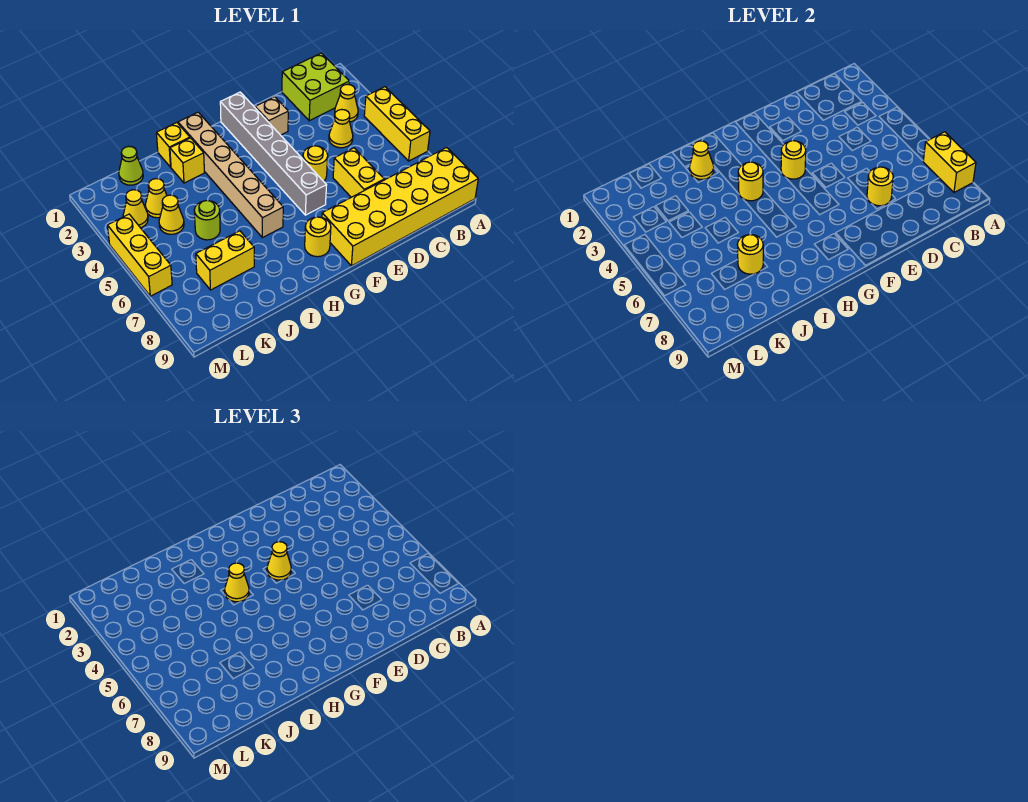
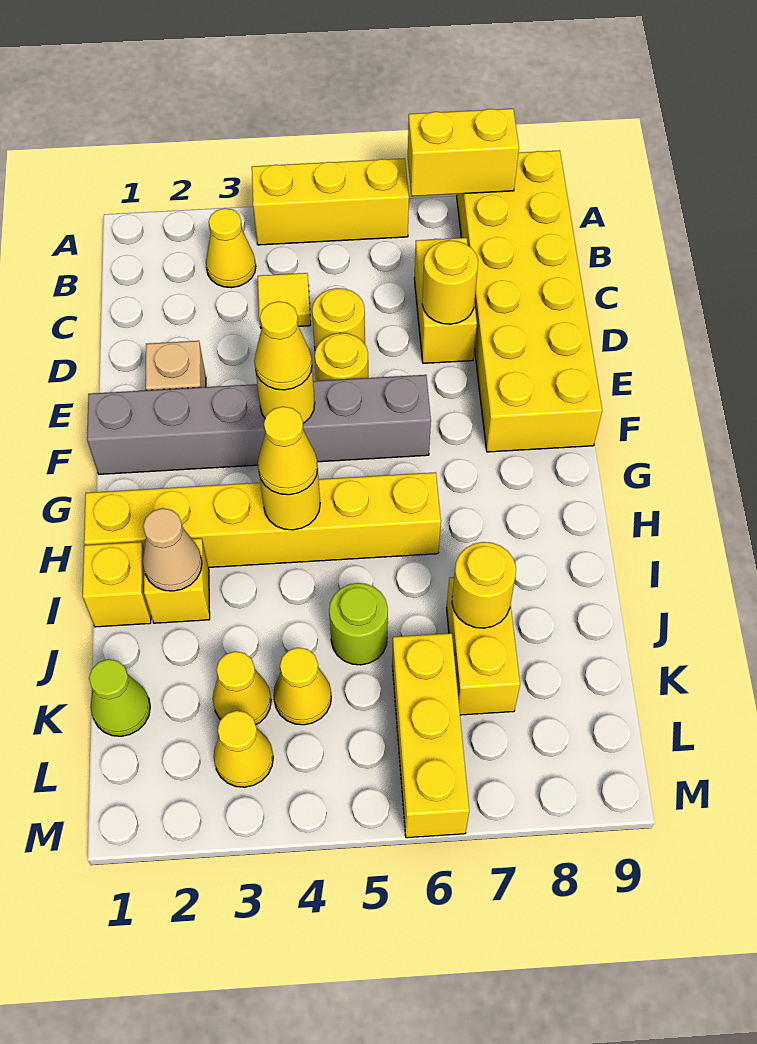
lime brick B1:C2 level 1 -> none
yellow cone C4 level 1 -> yellow tile C4 level 1
yellow brick D6:D7 level 1 -> yellow brick C7:D7 level 1
yellow round brick G8 level 1 -> yellow round brick D5 level 1
tan brick H1:H6 level 1 -> yellow brick H1:H6 level 1
yellow cone I2 level 2 -> tan cone I2 level 2
yellow brick M4:M6 level 1 -> yellow brick K6:M6 level 1

